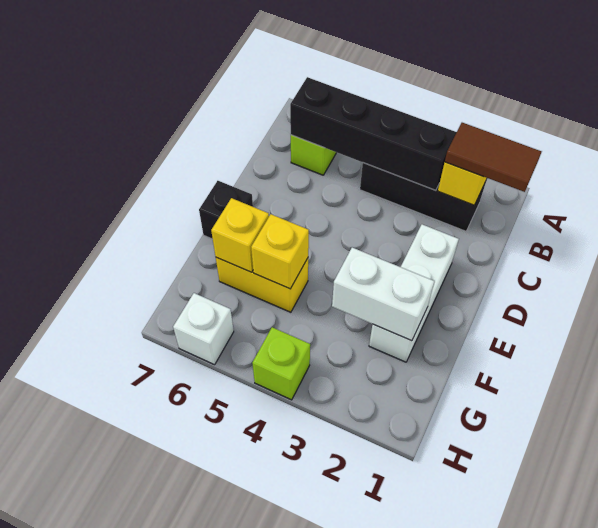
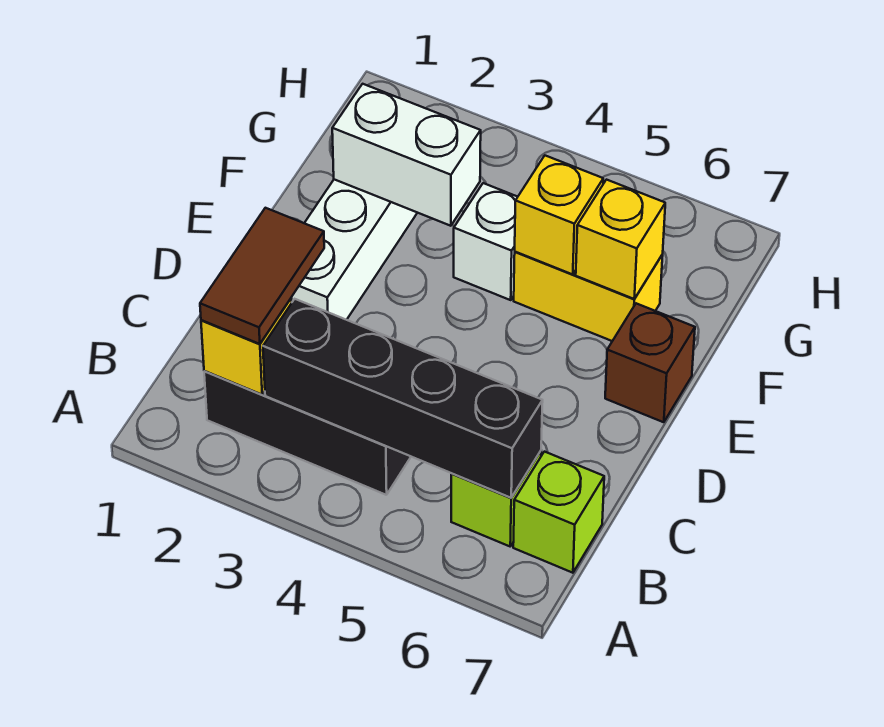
brown tile B1:B2 level 3 -> brown tile B2:C2 level 3
black brick E7 level 1 -> brown brick E7 level 1
lime brick H4 level 1 -> lime brick B7 level 1
white brick H6 level 1 -> white brick F4 level 1

